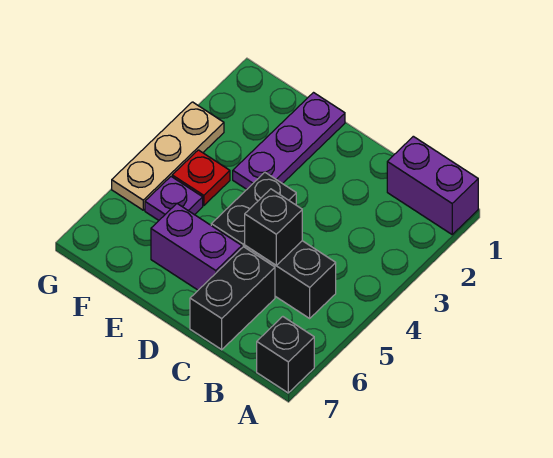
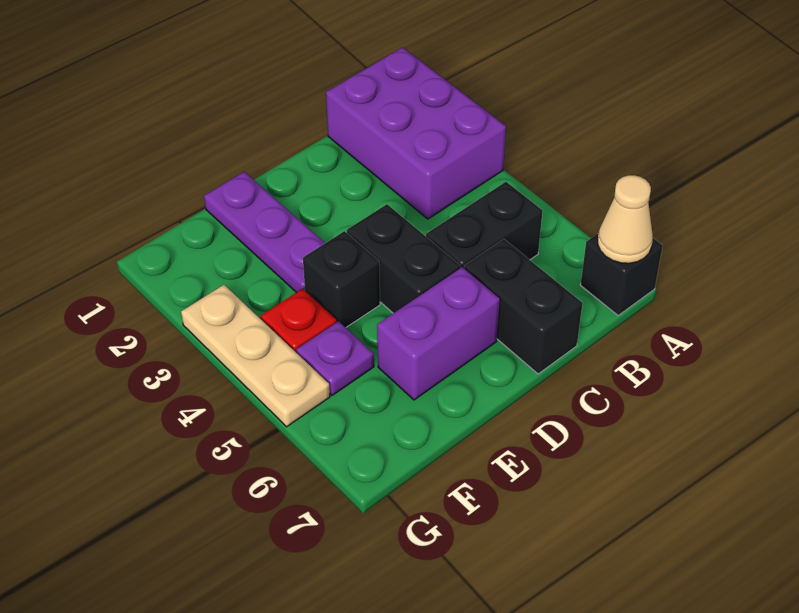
purple brick A1:B1 level 1 -> purple brick A1:B3 level 1
none -> tan cone A7 level 2
black brick C5 level 2 -> black brick E4 level 1

